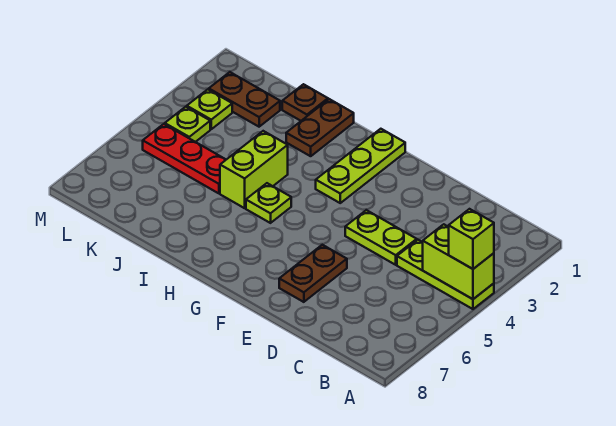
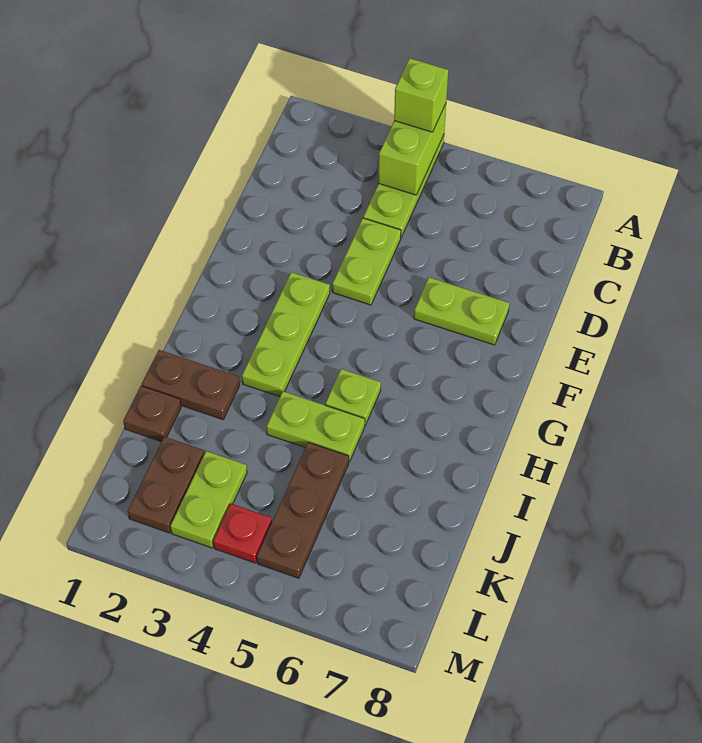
brown plate E6:E7 level 1 -> lime plate E6:E7 level 1
lime plate G1:G3 level 1 -> lime plate F3:H3 level 1
lime brick I4:I5 level 1 -> lime plate I4:I5 level 1
red plate J5:L5 level 1 -> brown plate J5:L5 level 1
lime plate L3 level 1 -> lime plate K3:L3 level 1
lime plate L4 level 1 -> red plate L4 level 1

